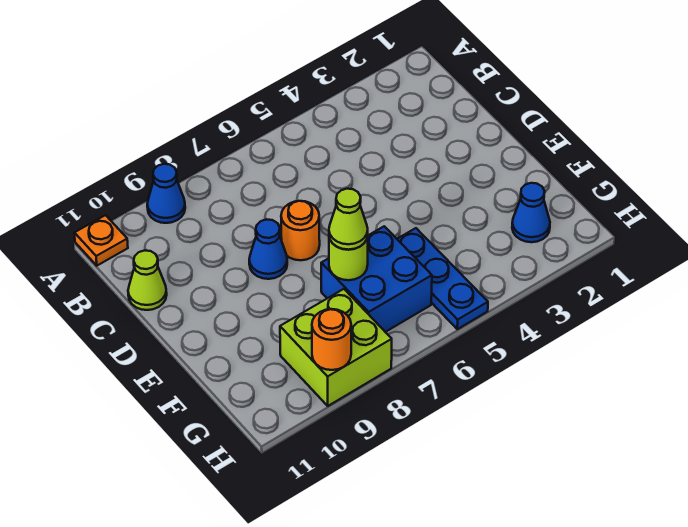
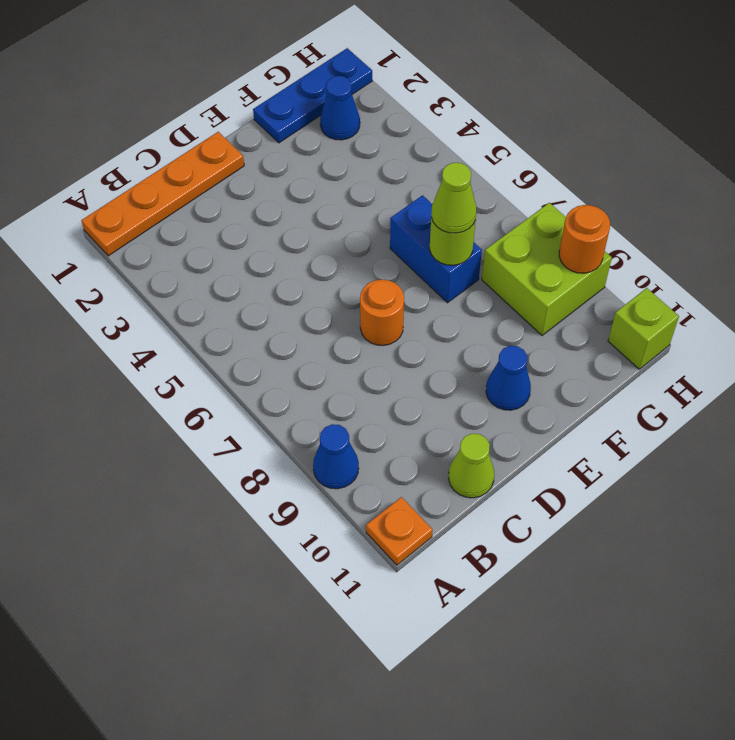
none -> orange plate A1:D1 level 1
blue cone D8 level 1 -> blue cone E10 level 1
blue plate F5:H5 level 1 -> blue plate F1:H1 level 1
blue brick F6:G7 level 1 -> blue brick F6:F7 level 1
none -> lime brick H11 level 1

